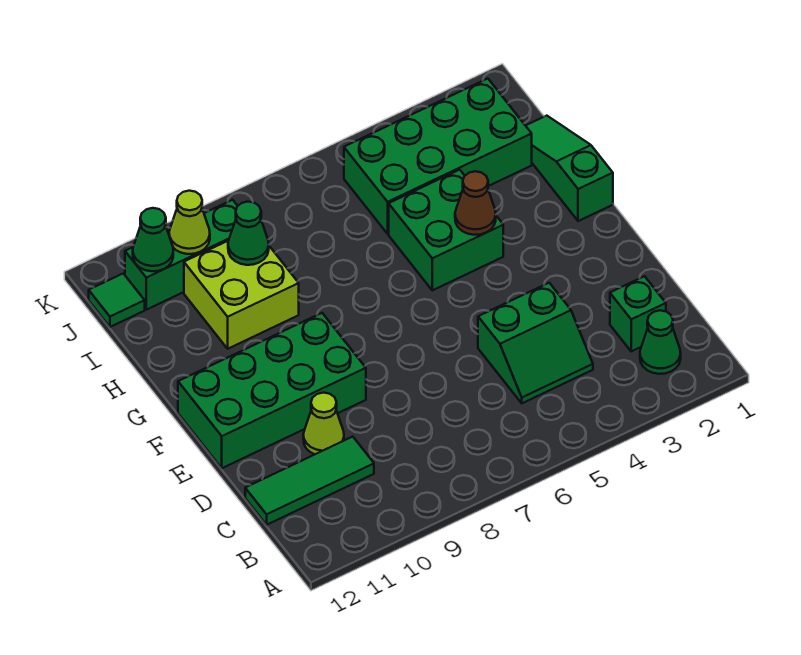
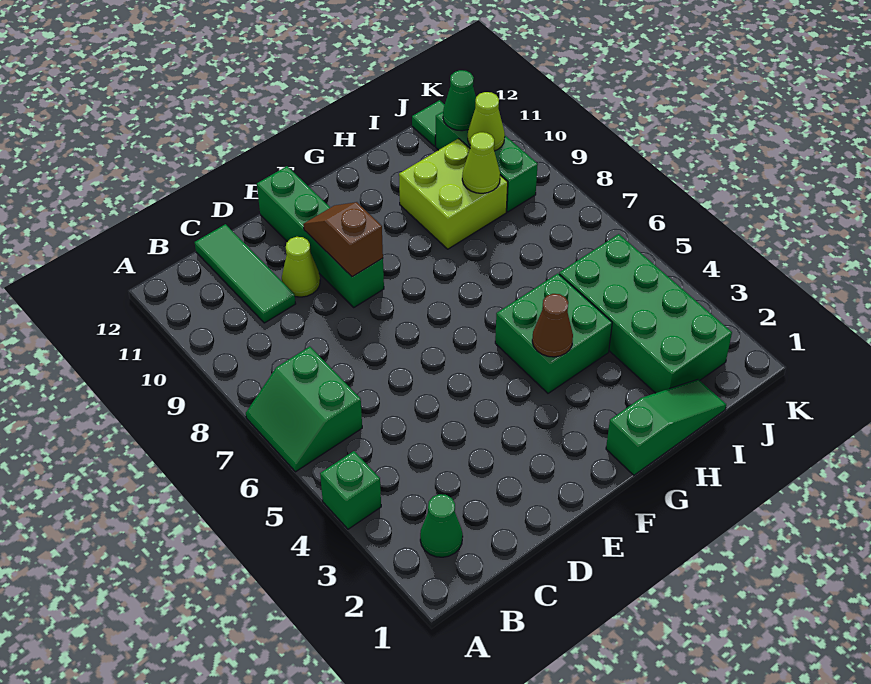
green brick C2 level 1 -> green brick A4 level 1
green slope C4:D5 level 1 top D -> green slope A6:B7 level 1 top B
green brick E9:F12 level 1 -> green brick E9:E12 level 1
none -> brown slope E9:E10 level 2 top 9
green cone I9 level 2 -> lime cone I9 level 2

